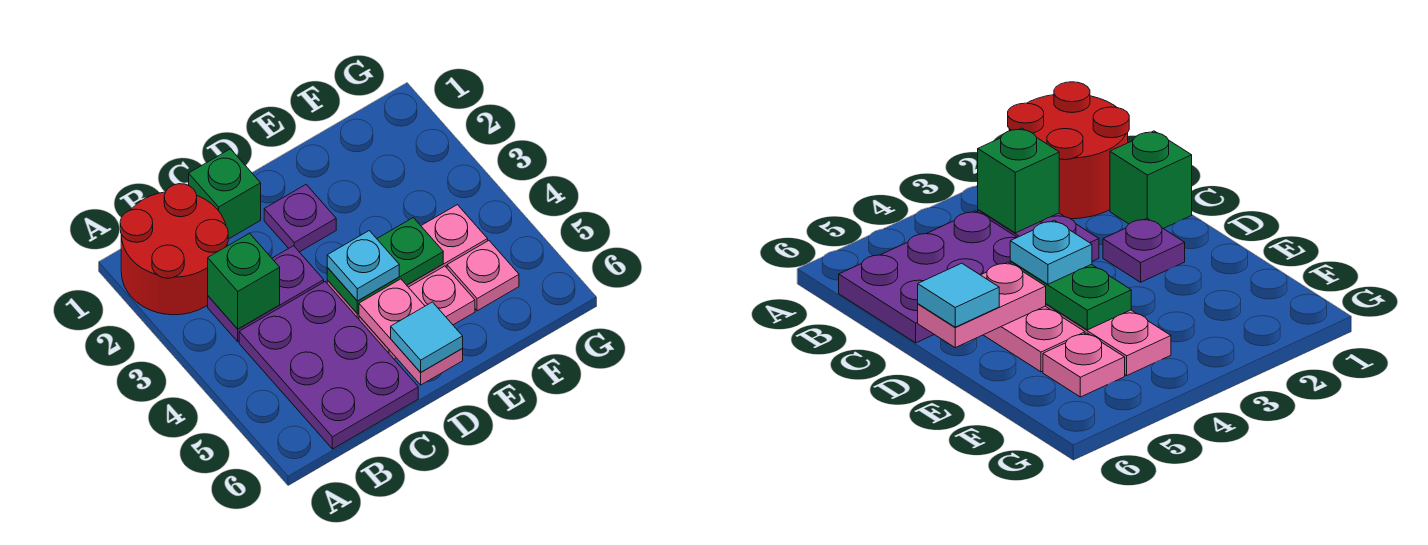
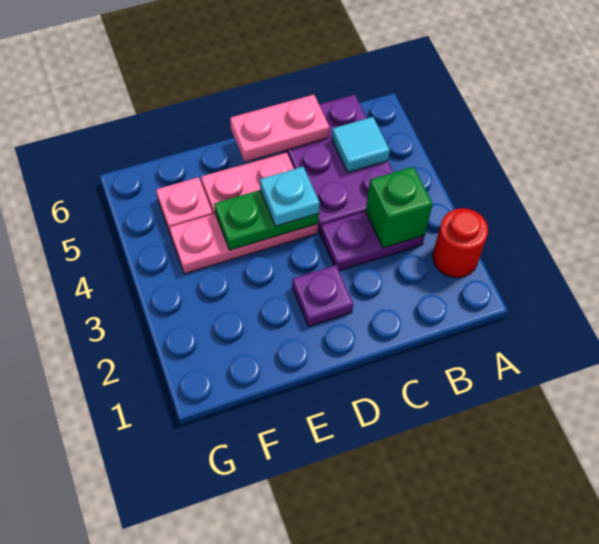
red round brick A1:B2 level 1 -> red round brick A2 level 1
green brick C1 level 1 -> none
pink plate D5:D6 level 2 -> pink plate C6:D6 level 2
cyan tile D6 level 3 -> cyan tile B5 level 2

